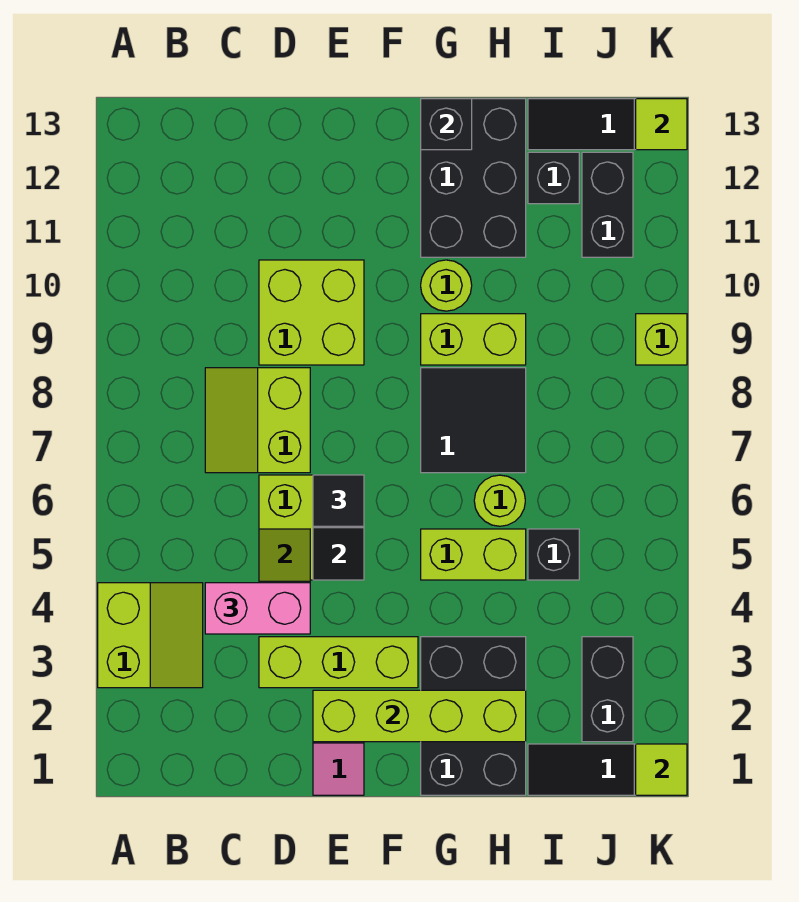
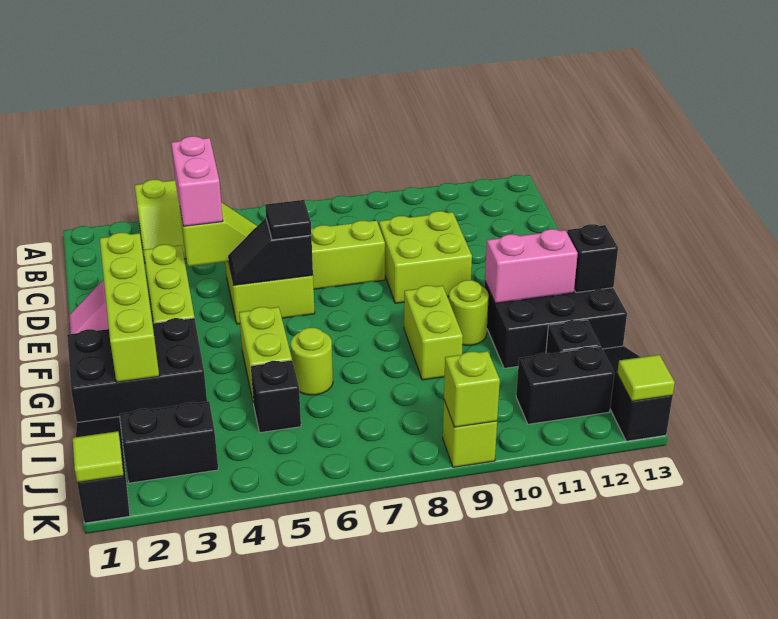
black tile G7:H8 level 1 -> none
none -> pink brick G11:G12 level 2
none -> lime brick K9 level 2

